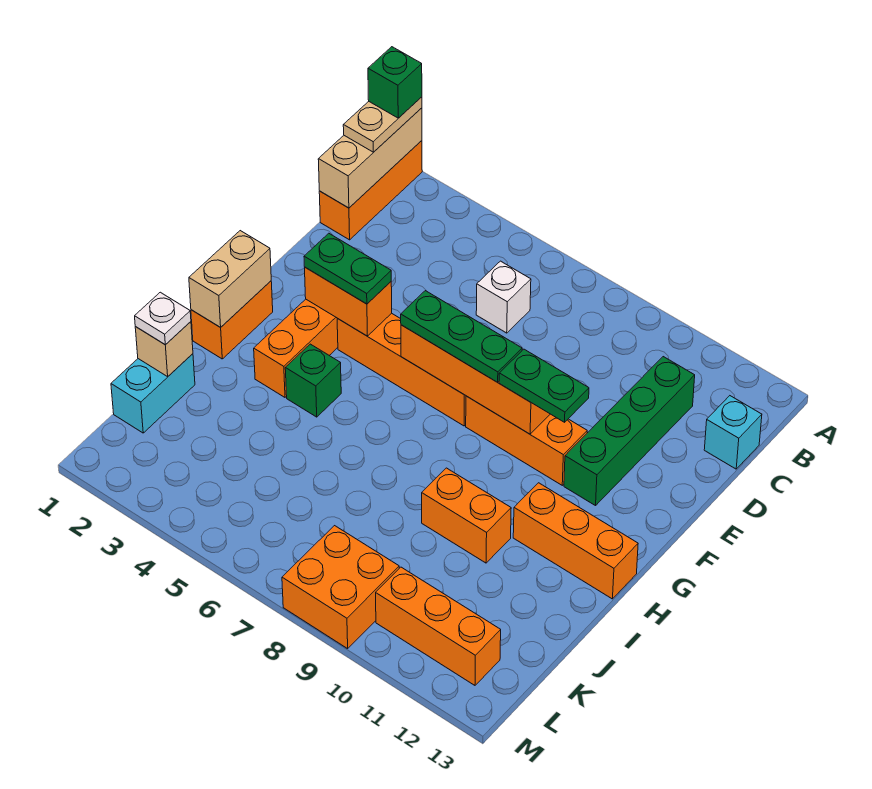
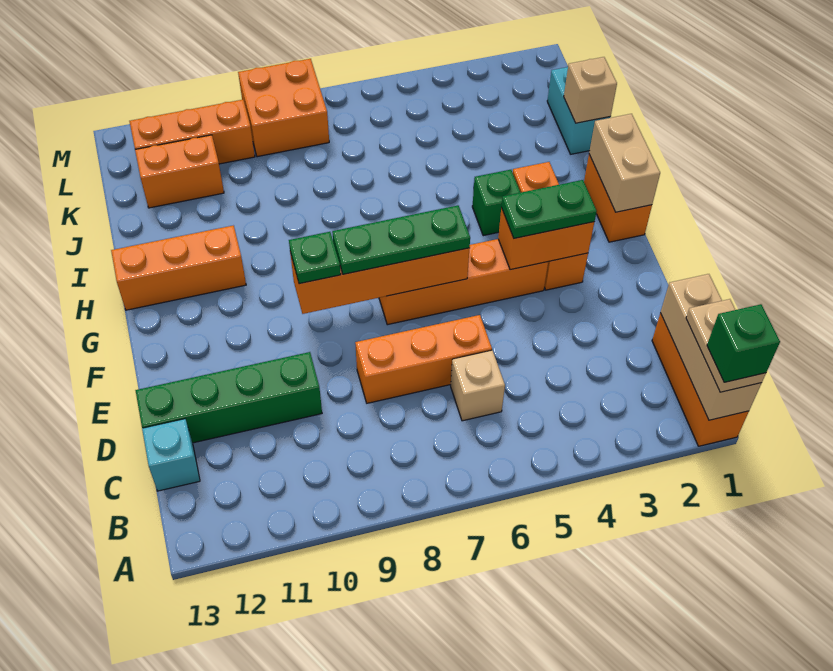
white brick C6 level 1 -> tan brick C6 level 1
green brick C11:F11 level 1 -> green brick D10:D13 level 1
orange brick F8:F10 level 1 -> orange brick D6:D8 level 1
green plate F9:F10 level 3 -> green plate F9 level 3
orange brick I9:I10 level 1 -> orange brick K11:K12 level 1
white plate J1 level 3 -> none

